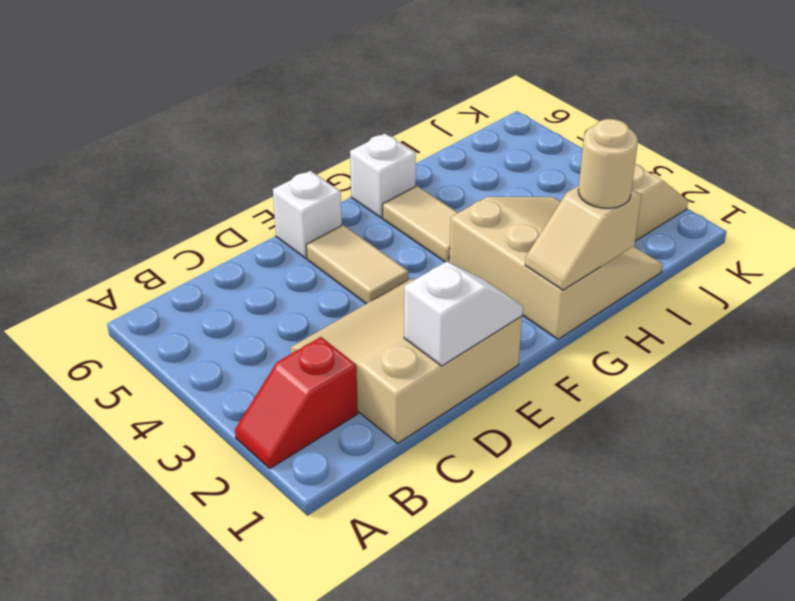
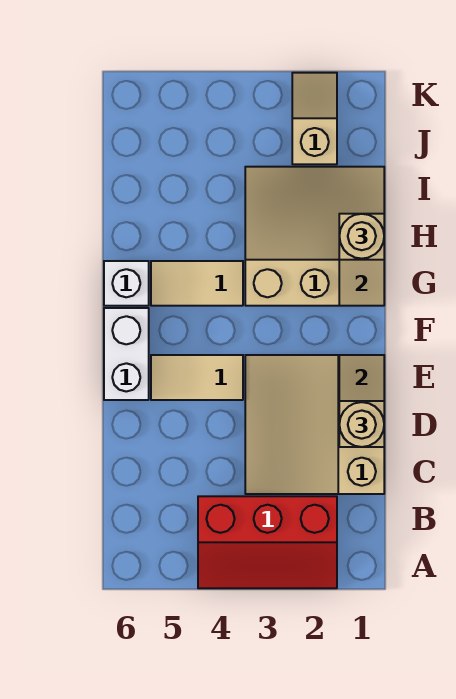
red slope A2:B2 level 1 top B -> red slope A2:B4 level 1 top B
white slope D1:E1 level 2 top D -> tan slope D1:E1 level 2 top D
none -> tan round brick D1 level 3
white brick E6 level 1 -> white brick E6:F6 level 1

